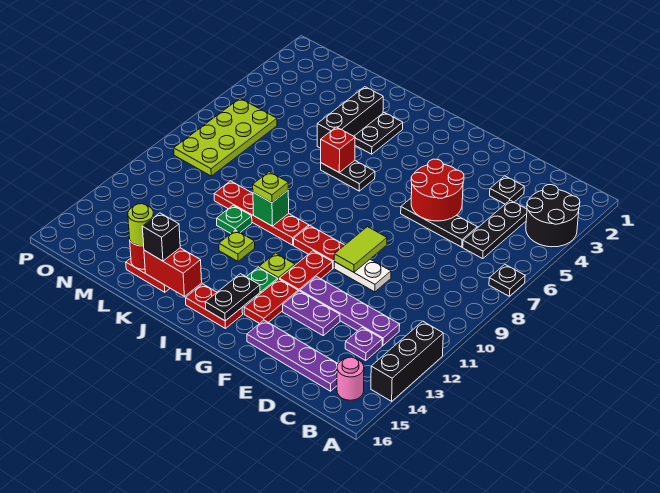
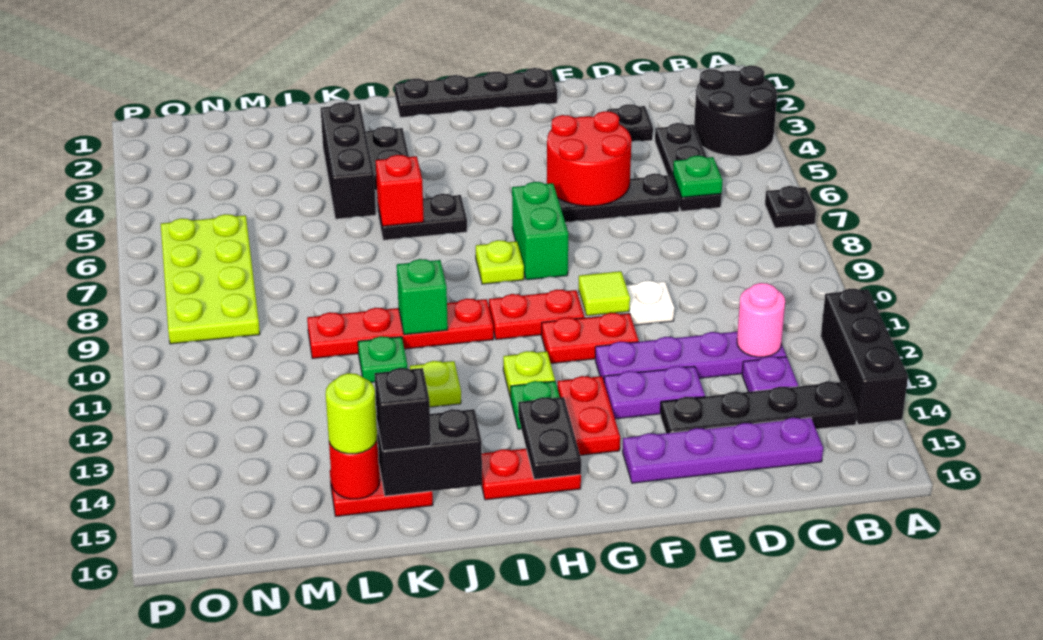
none -> black plate B14:E14 level 1
pink round brick B15 level 1 -> pink round brick C12 level 2
none -> green plate C6 level 2
none -> black plate F1:I1 level 1
lime tile F9:F10 level 2 -> lime tile F10 level 2
none -> green brick G7:G8 level 1
red plate G11:G12 level 1 -> red plate F11:G11 level 1
lime plate J10 level 3 -> lime plate H8 level 1
red brick J15:K15 level 2 -> black brick J15:K15 level 2

